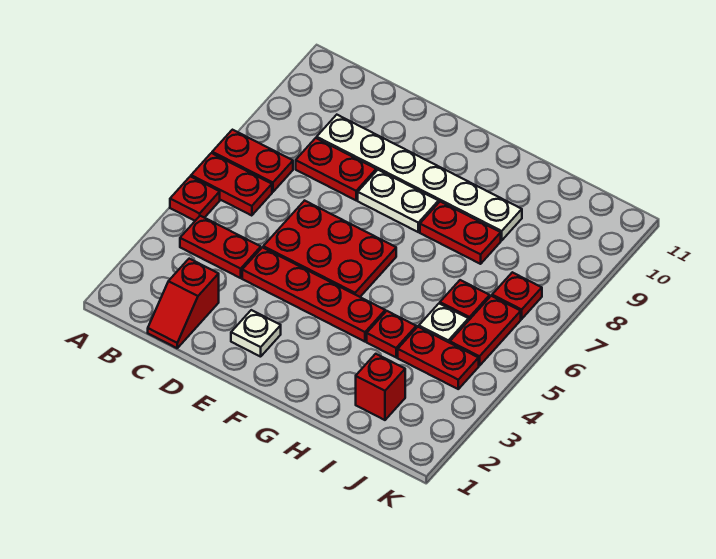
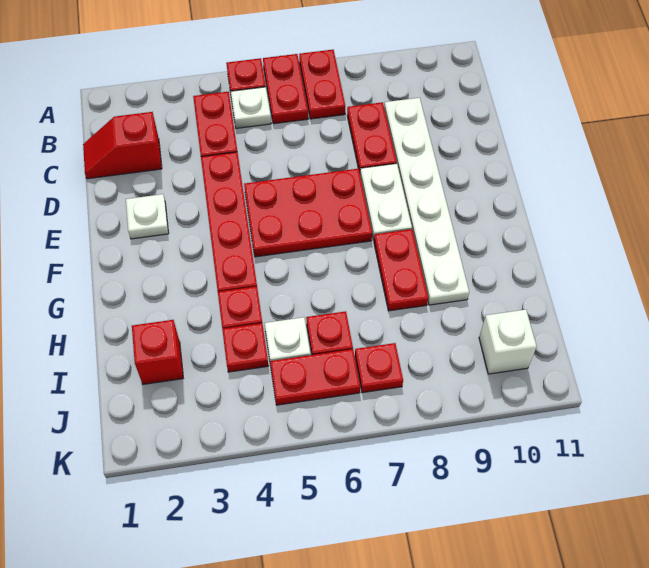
none -> white plate B5 level 1
red plate D5:F6 level 1 -> red plate E5:F7 level 1
red plate I4:J4 level 1 -> red plate I4 level 1
none -> white brick J10 level 1

